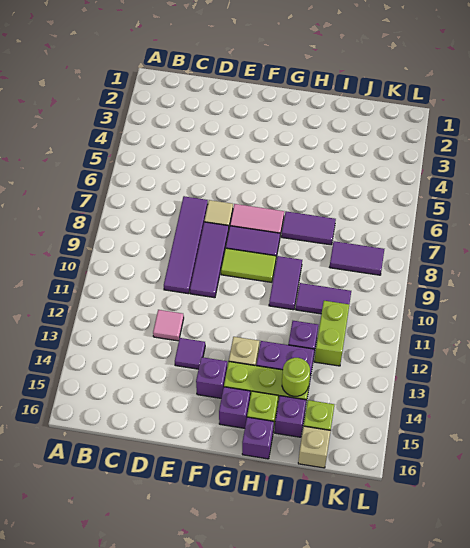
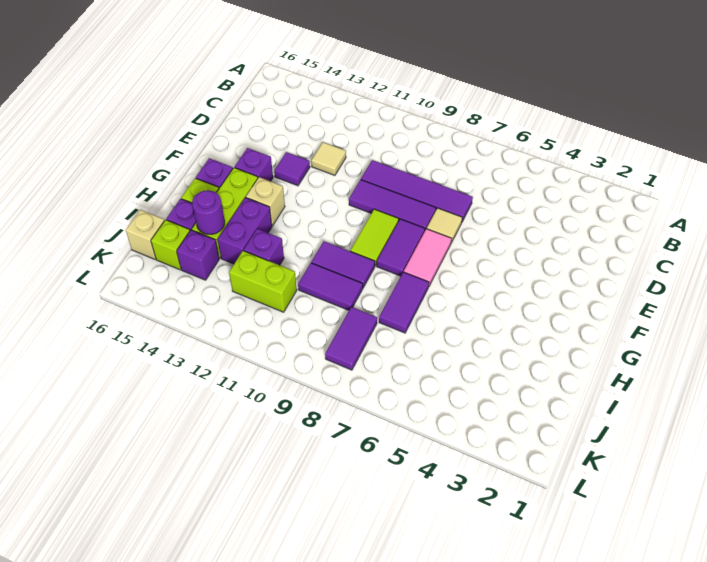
pink tile D12 level 1 -> tan tile D12 level 1
purple brick H16 level 1 -> purple brick J14 level 1
purple tile I10:J10 level 1 -> purple tile I9:I10 level 1
lime round brick I14 level 2 -> purple round brick I14 level 2

